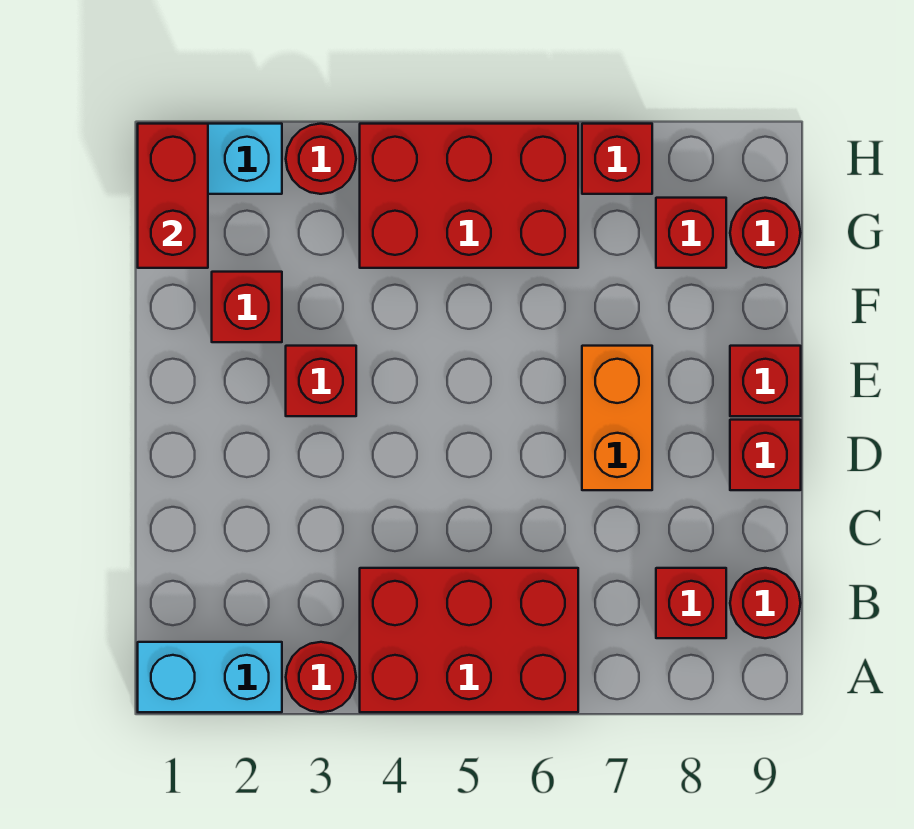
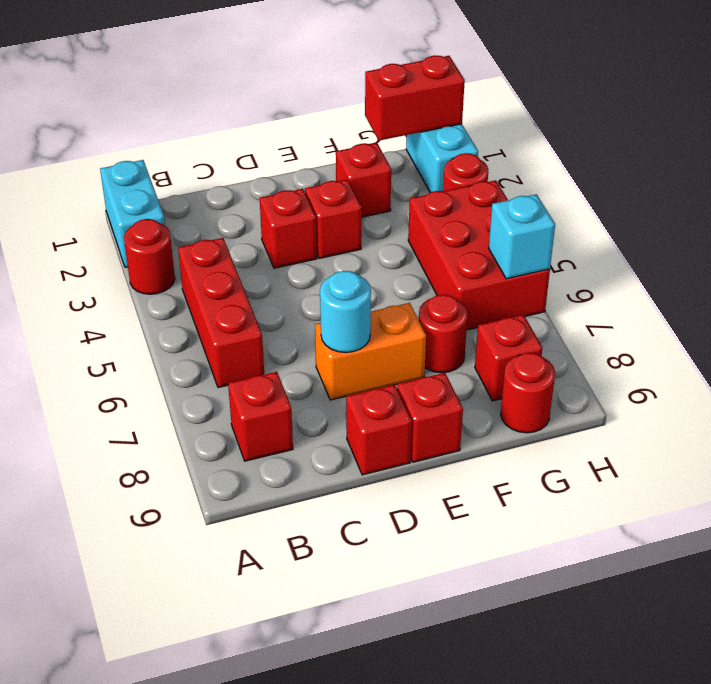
red brick A4:B6 level 1 -> red brick B4:B6 level 1
red round brick B9 level 1 -> red round brick F7 level 1
none -> cyan round brick D7 level 2
none -> cyan brick H6 level 2
red brick H7 level 1 -> red brick D3 level 1

